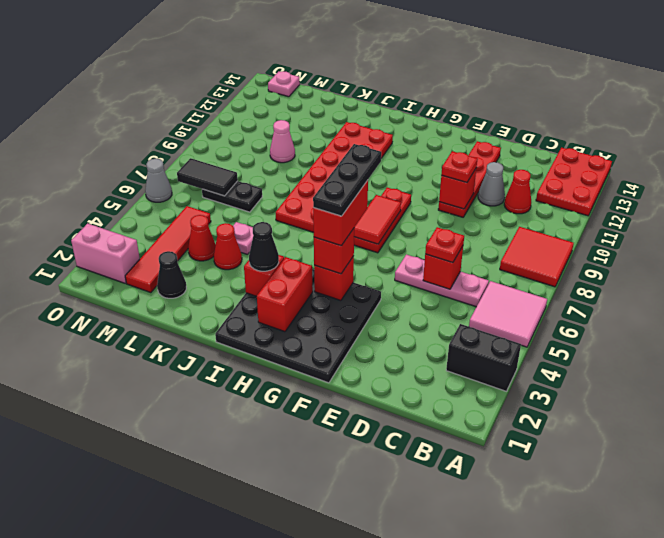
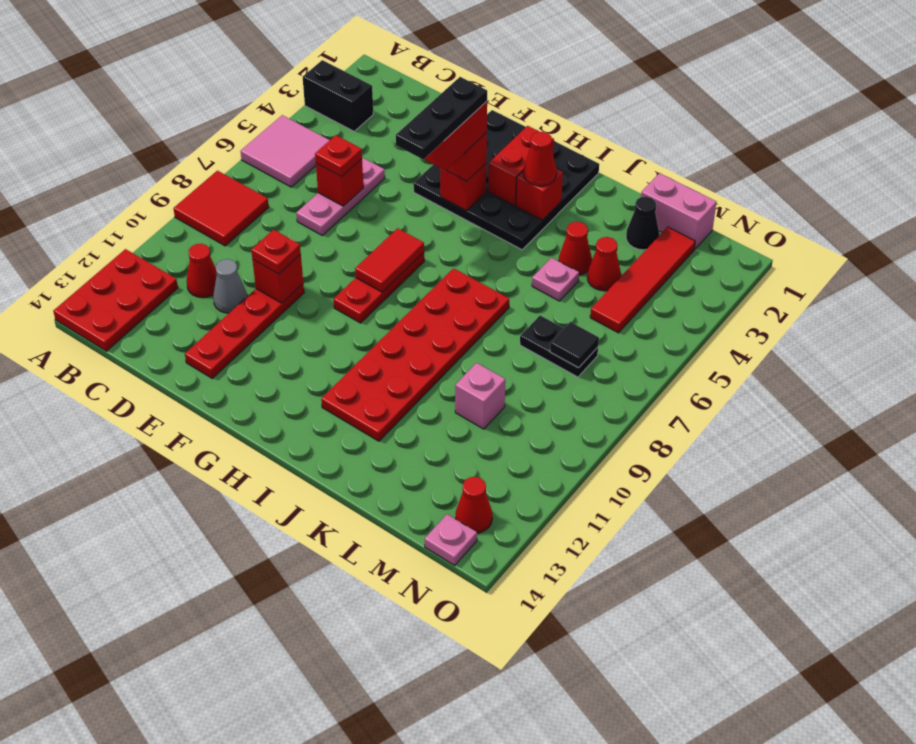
pink plate C6:E6 level 1 -> pink plate D5:D7 level 1
black cone I3 level 3 -> red cone I3 level 3
pink cone L10 level 1 -> pink brick L10 level 1
black tile M7:N7 level 2 -> black tile M7 level 2
pink brick N2:O2 level 1 -> pink brick L1:M1 level 1
none -> red cone N13 level 1
grey cone O6 level 1 -> none

